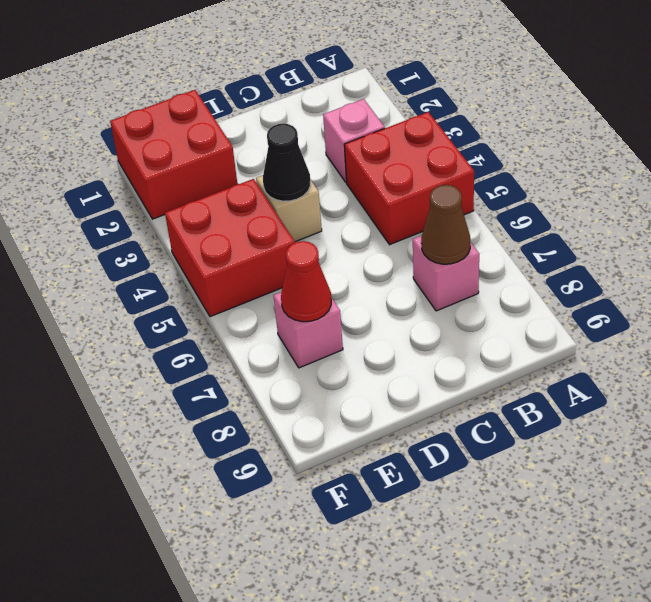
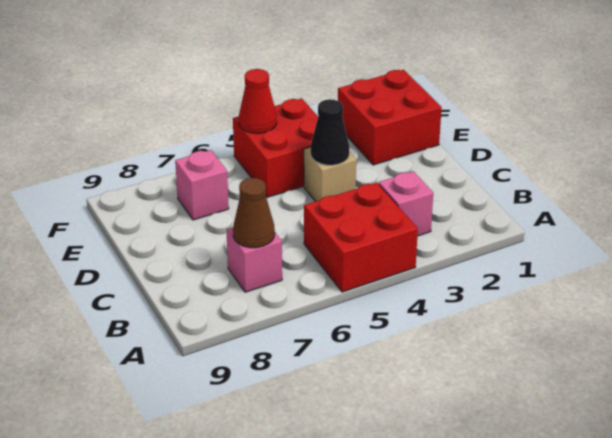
red cone E7 level 2 -> red cone F5 level 2

